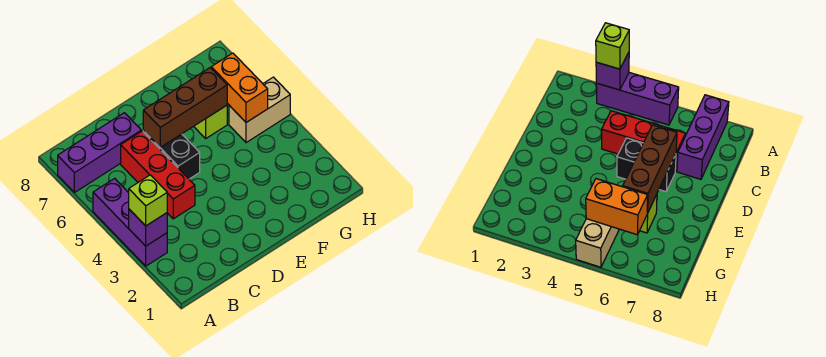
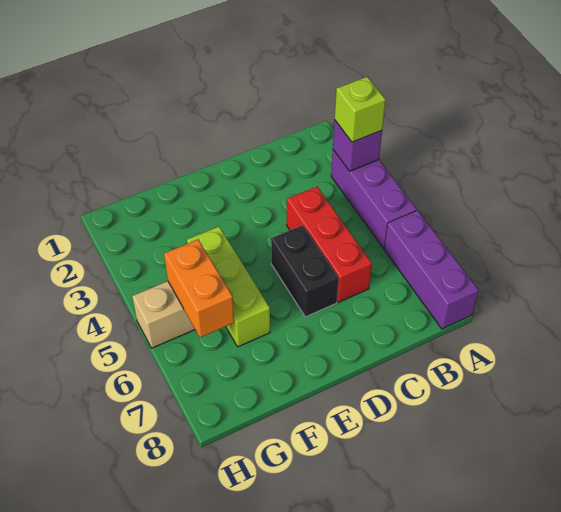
purple brick A7:C7 level 1 -> purple brick A6:A8 level 1
brown brick D6:F6 level 2 -> none
lime brick F6 level 1 -> lime brick F4:F6 level 1

